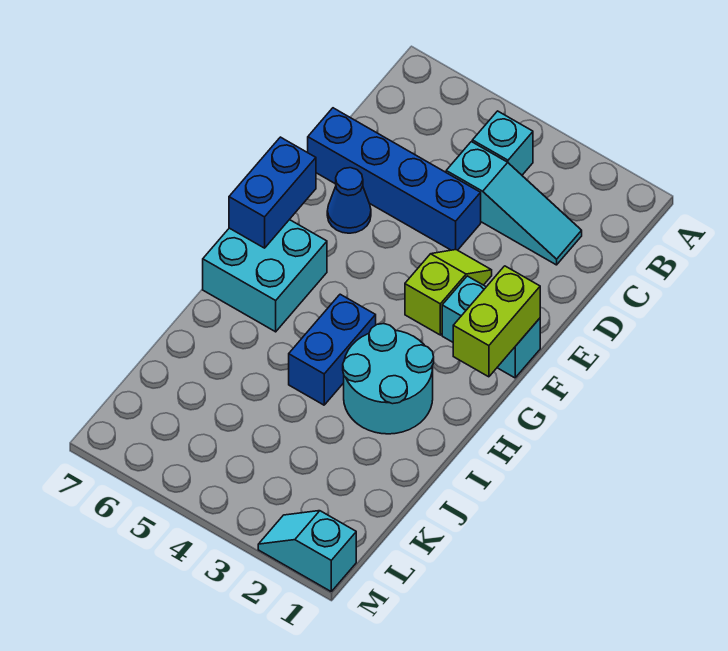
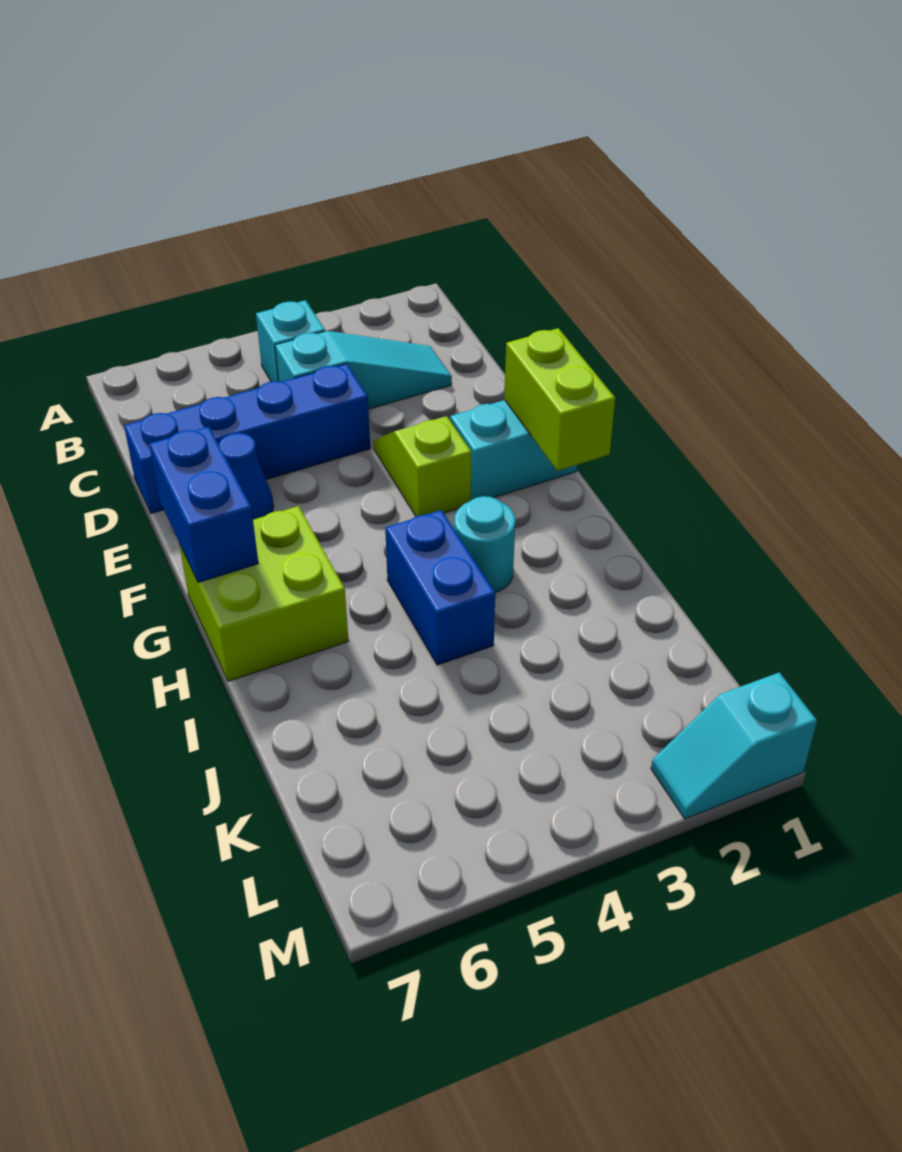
cyan brick G6:H7 level 1 -> lime brick G6:H7 level 1
cyan round brick H2:I3 level 1 -> cyan round brick H3 level 1

